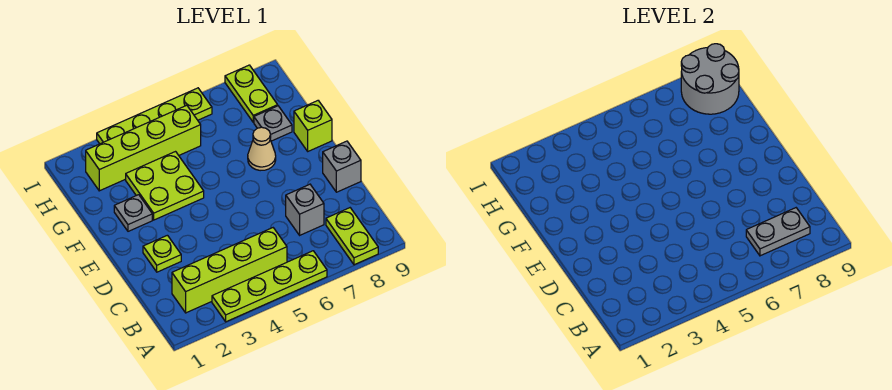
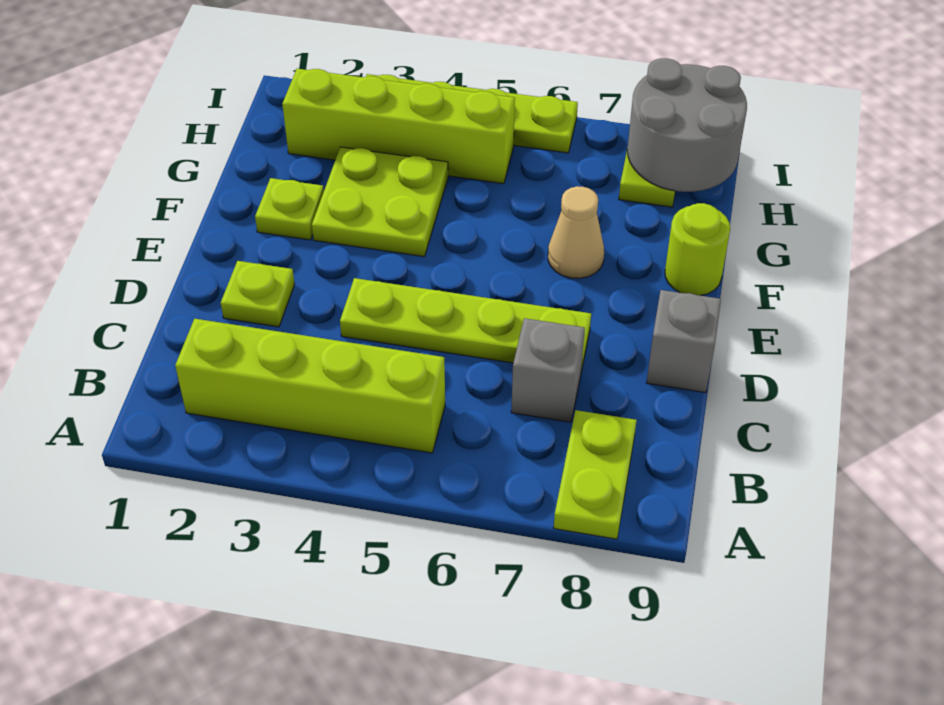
lime plate A3:A6 level 1 -> lime plate D4:D7 level 1
grey plate B7:B8 level 2 -> none
grey plate F2 level 1 -> lime plate F2 level 1
lime brick F9 level 1 -> lime round brick F9 level 1
grey plate G8 level 1 -> none

